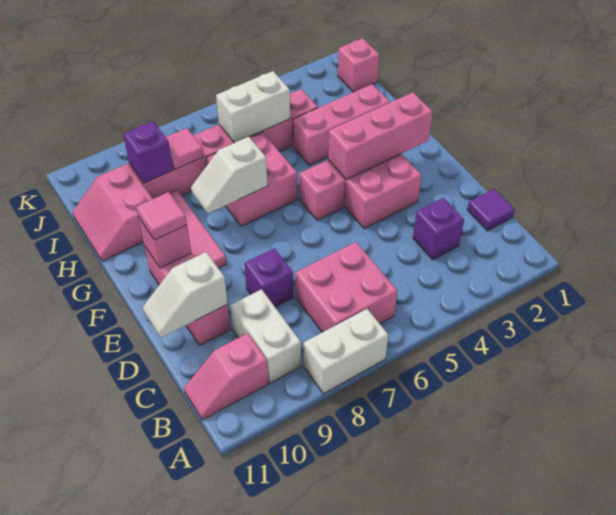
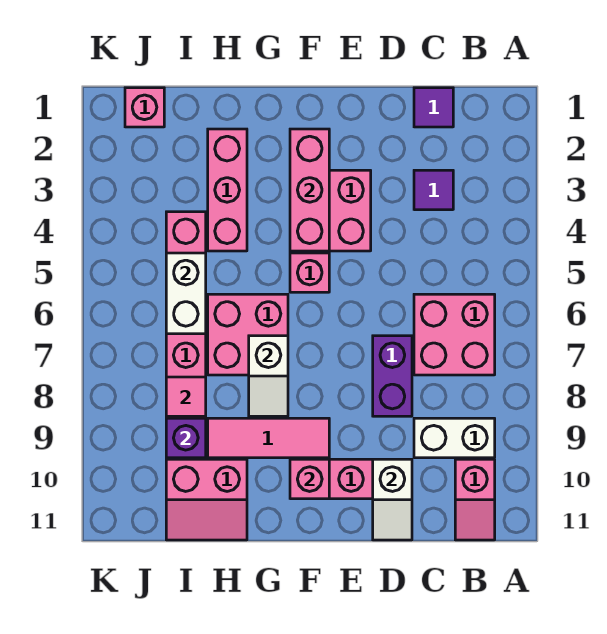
white brick A7:A8 level 1 -> none
purple brick C3 level 1 -> purple tile C3 level 1
purple brick D8 level 1 -> purple brick D7:D8 level 1
pink tile F10 level 3 -> none

